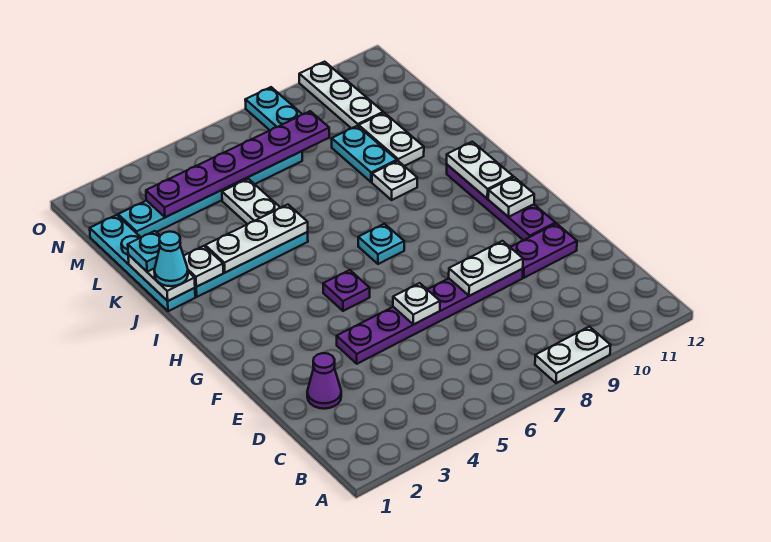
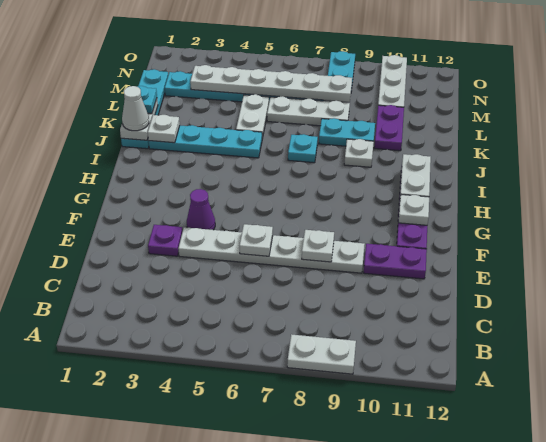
purple cone D2 level 1 -> purple cone F4 level 1
purple plate E4:E9 level 1 -> white plate E4:E9 level 1
white plate E8:E9 level 2 -> white plate E8 level 2
purple plate G5 level 1 -> purple plate E3 level 1
cyan plate H7 level 1 -> cyan plate J7 level 1
cyan cone J1 level 3 -> white cone J1 level 3
white plate J3:J5 level 2 -> white plate L6:L8 level 1
cyan plate K9:L9 level 1 -> cyan plate K8:K9 level 1
white plate K10:L10 level 1 -> purple plate K10:L10 level 1
purple plate M3:M8 level 2 -> white plate M3:M8 level 2

